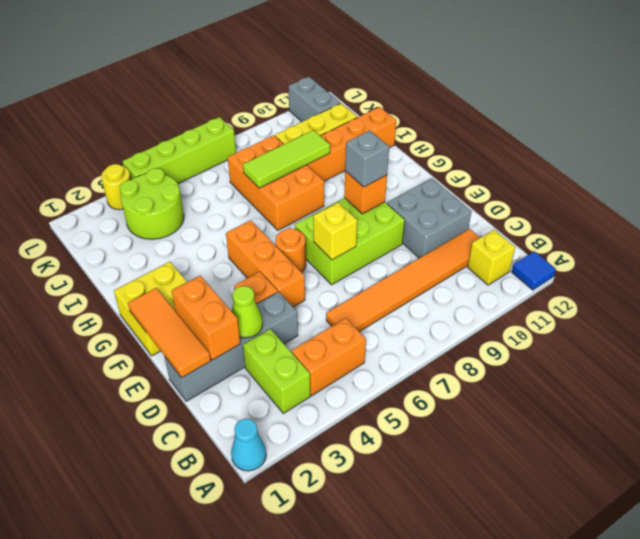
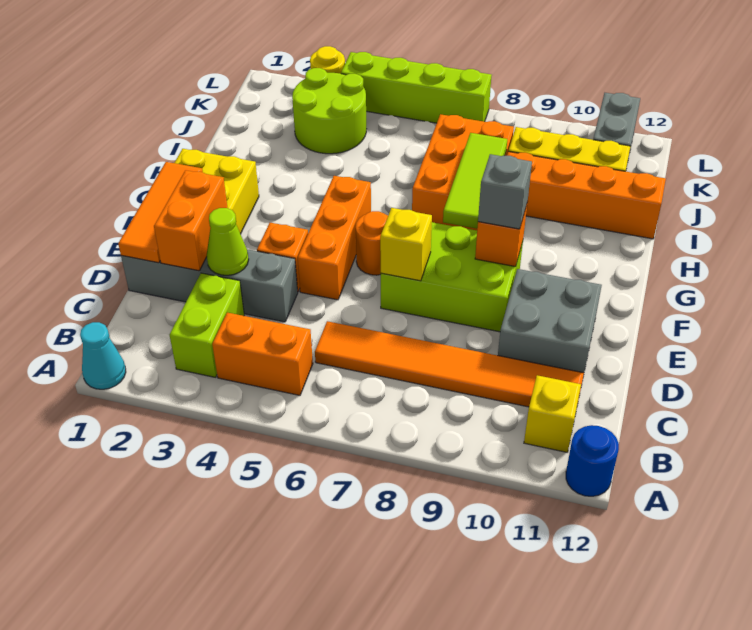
blue tile A12 level 1 -> blue round brick A12 level 1
lime tile I7:I9 level 2 -> lime tile G8:I8 level 2

